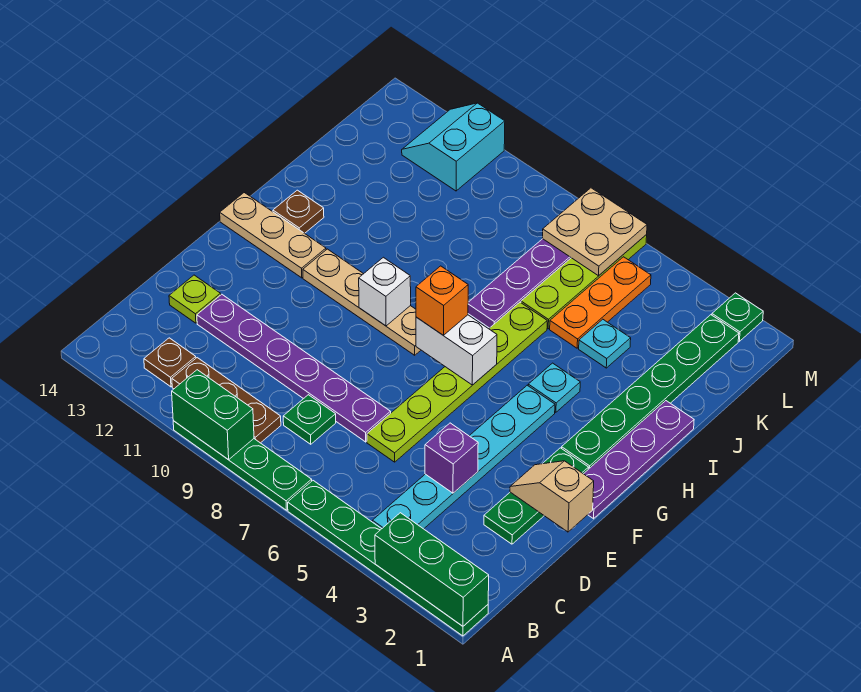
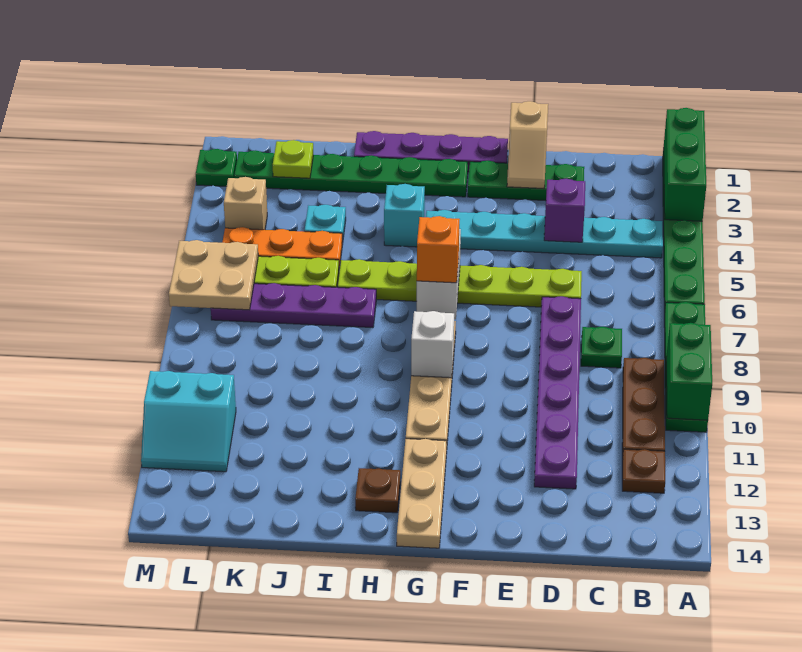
lime plate D13 level 1 -> lime plate K2 level 2
cyan plate H4 level 1 -> cyan brick H4 level 1
none -> tan brick L4 level 1

